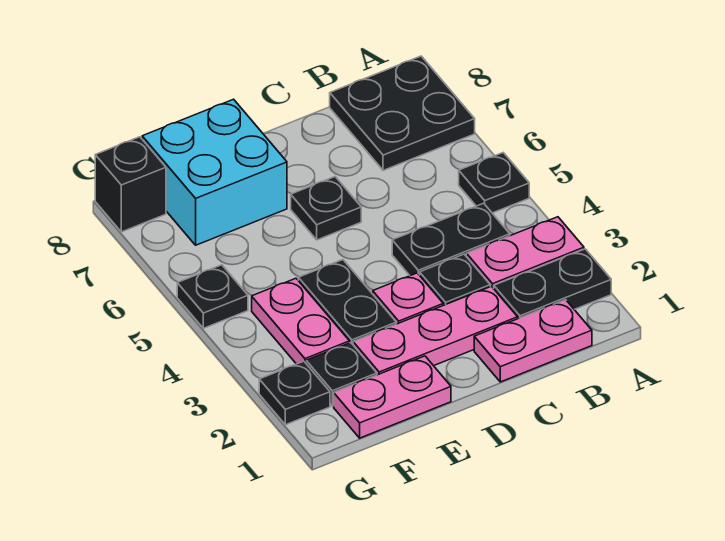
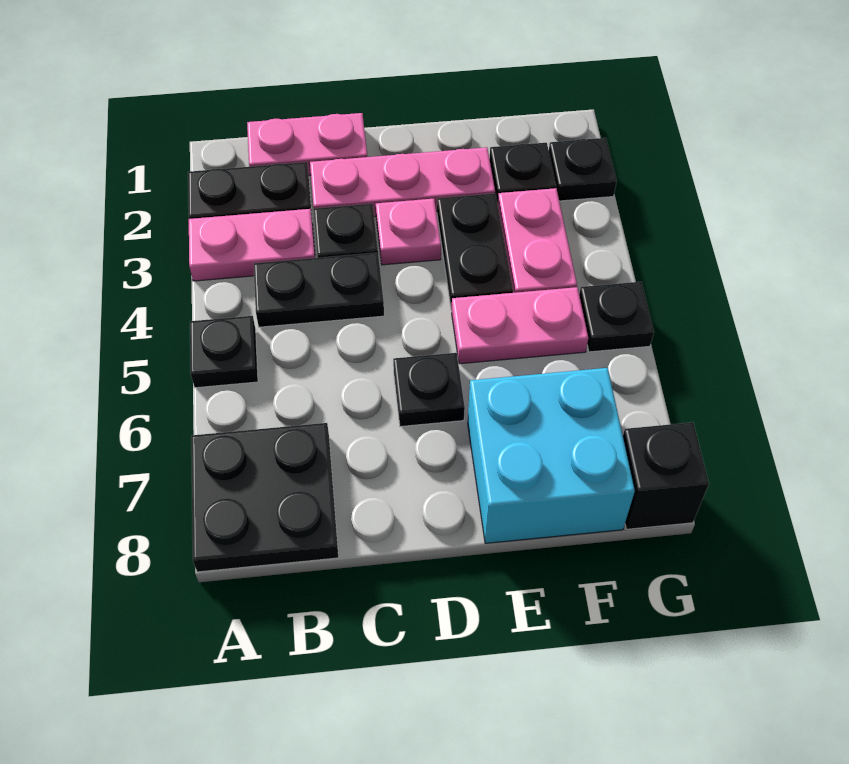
pink plate E1:F1 level 1 -> pink plate E5:F5 level 1

